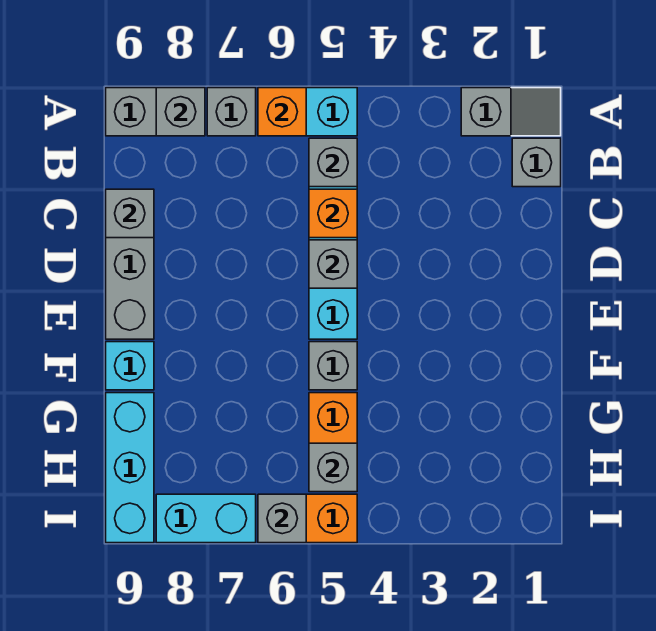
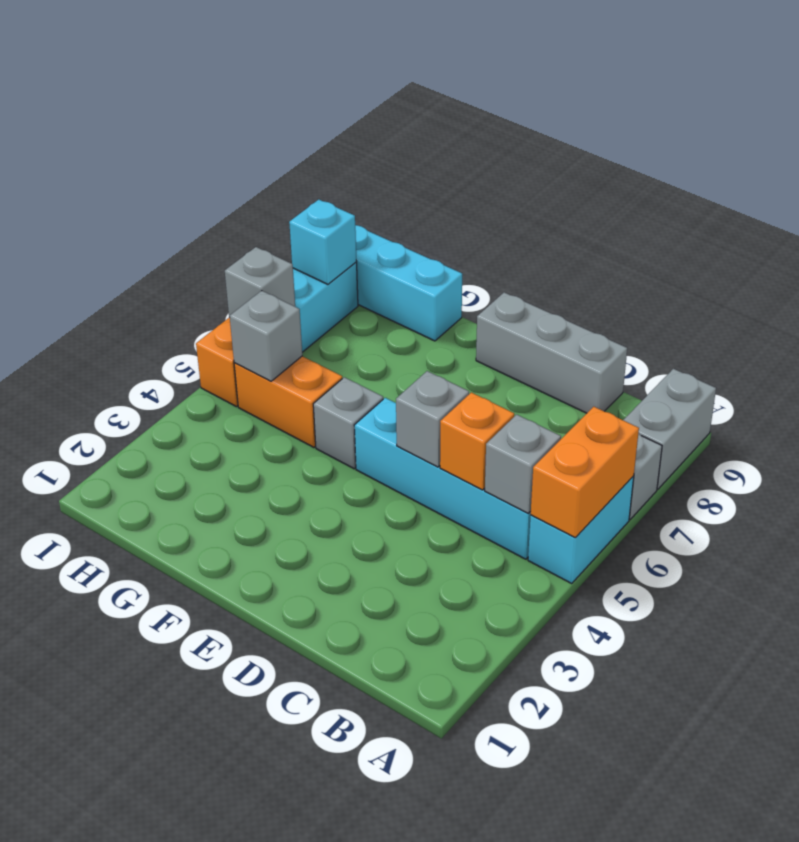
grey slope A1:A2 level 1 top 2 -> none
orange brick A6 level 2 -> orange brick A5:A6 level 2
grey brick A8 level 2 -> none
grey brick B1 level 1 -> none
grey brick C9 level 2 -> none
cyan brick F9 level 1 -> cyan brick I8 level 2

